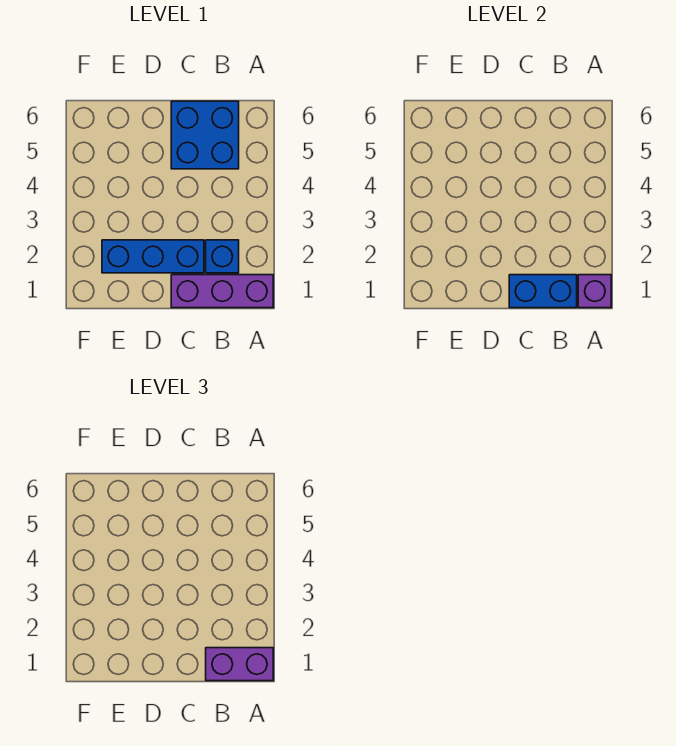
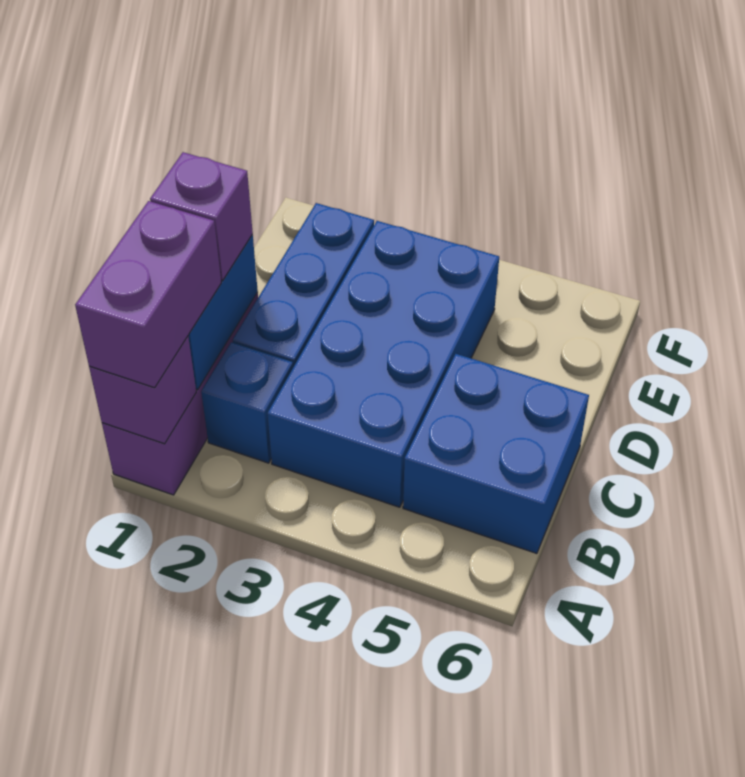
none -> blue brick B3:E4 level 1
none -> purple brick C1 level 3

